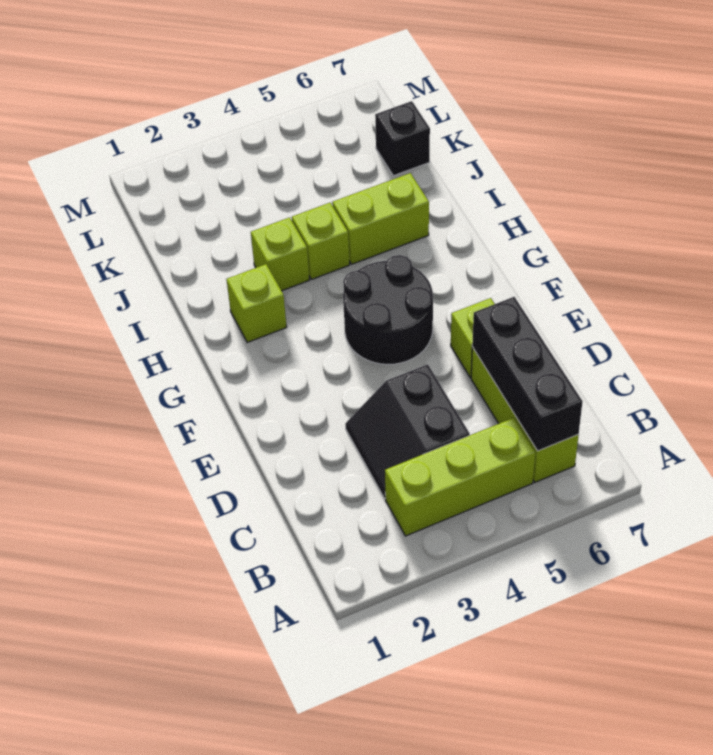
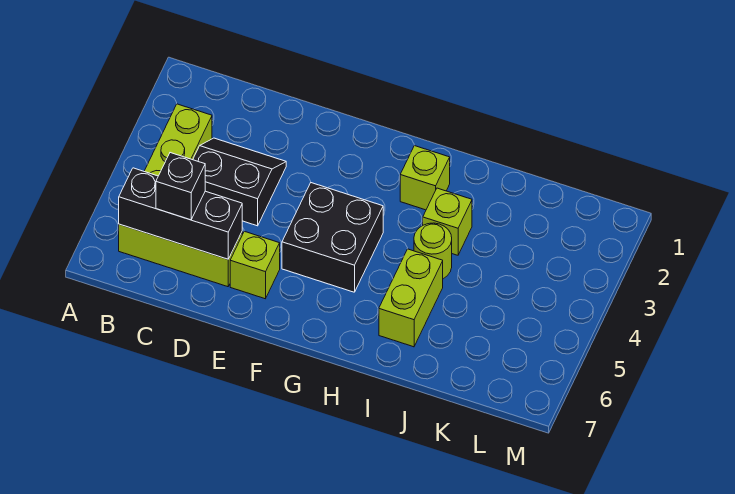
black round brick F4:G5 level 1 -> black brick F4:G5 level 1
lime brick I4 level 1 -> lime round brick I4 level 1
black brick K7 level 1 -> black brick C6 level 3

